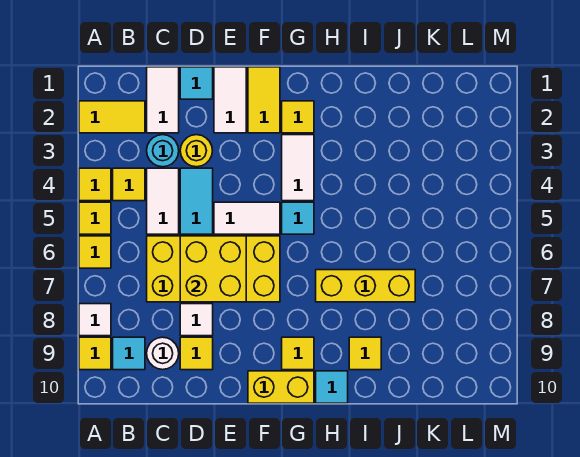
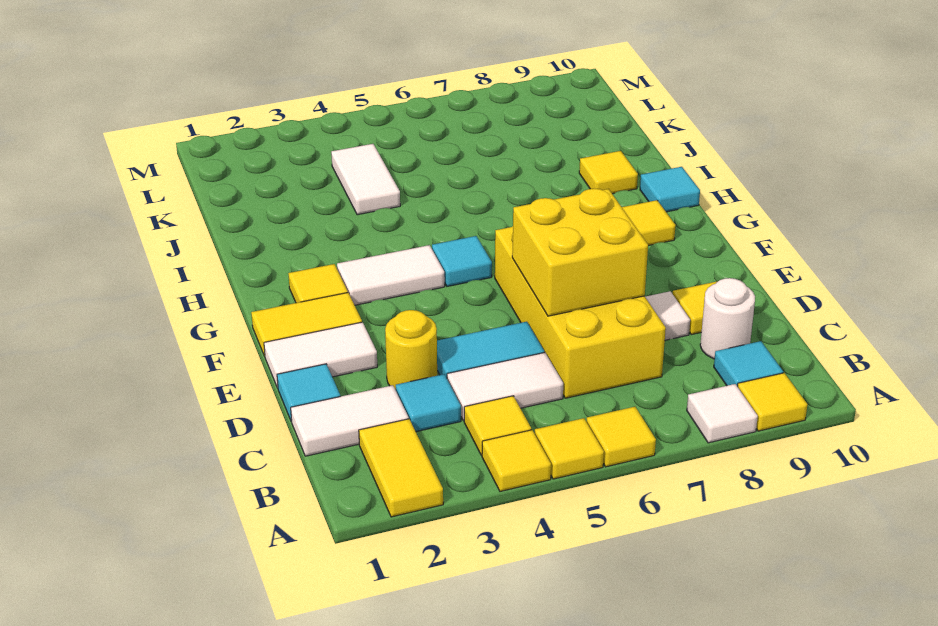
cyan round brick C3 level 1 -> cyan tile C3 level 1
white tile E5:F5 level 1 -> white tile J4:K4 level 1
yellow brick F10:G10 level 1 -> none
yellow brick H7:J7 level 1 -> none

